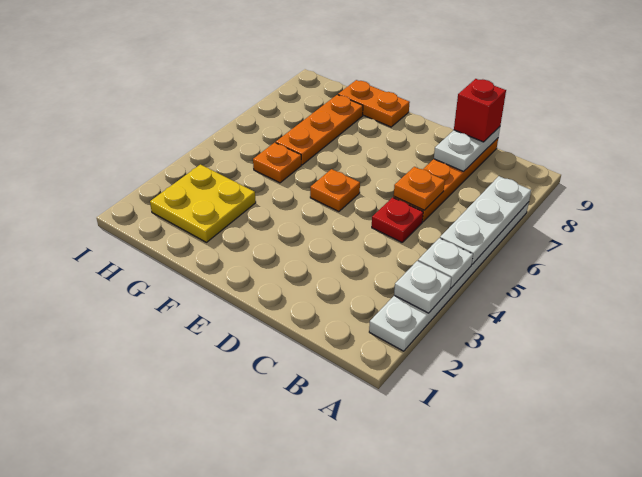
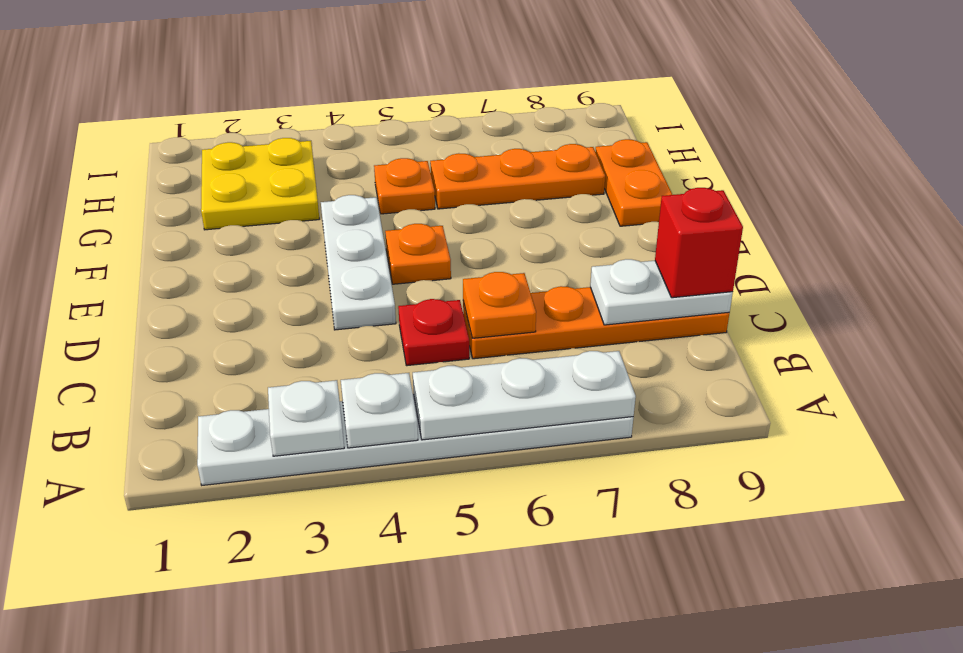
none -> white plate D4:F4 level 1

